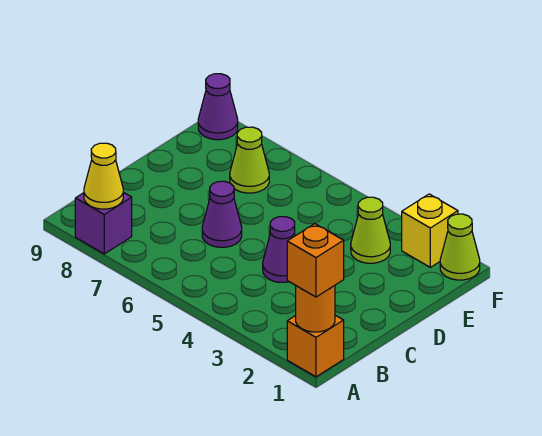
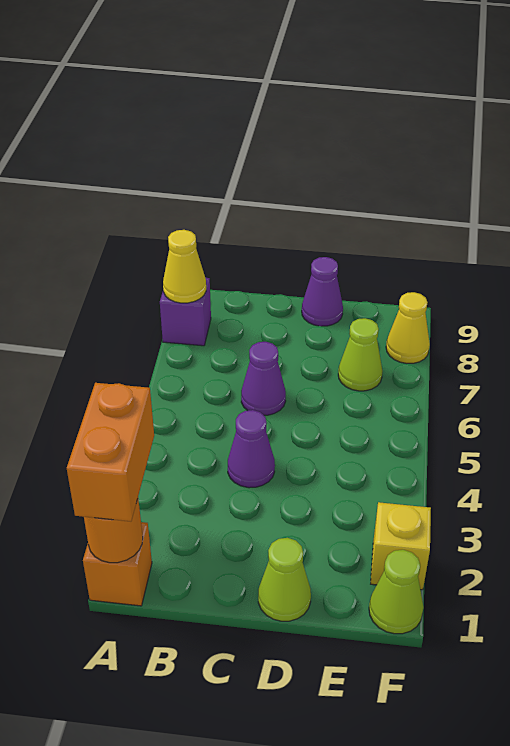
orange brick A1 level 3 -> orange brick A1:A2 level 3
lime cone E3 level 1 -> lime cone D1 level 1
none -> yellow cone F8 level 1
purple cone F9 level 1 -> purple cone D9 level 1

